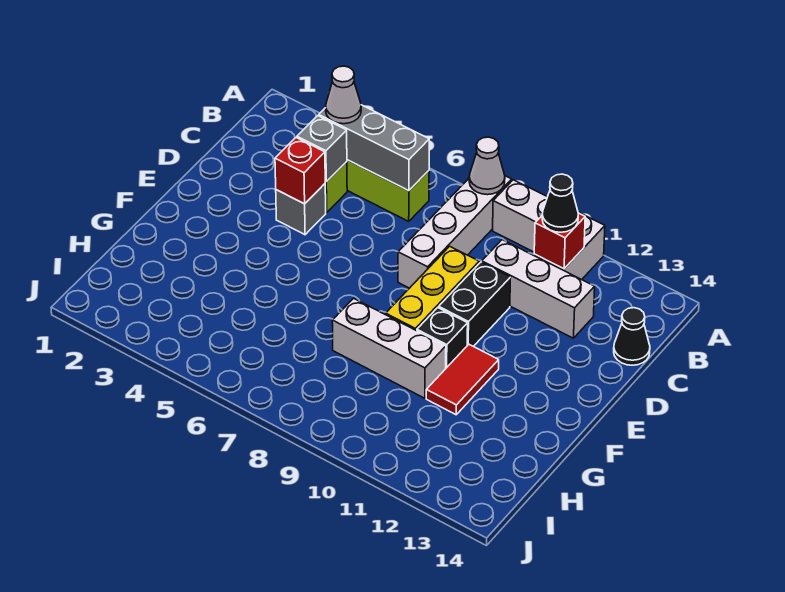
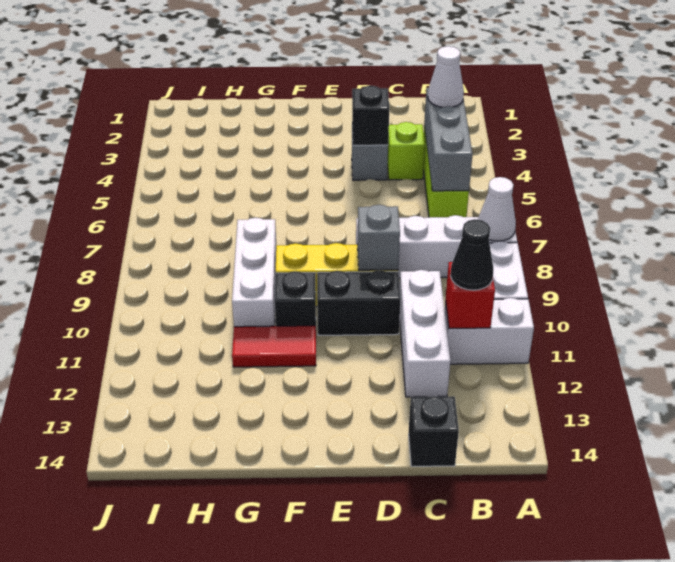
grey brick C4 level 2 -> grey brick D9 level 2
black cone C14 level 1 -> black brick C14 level 1
red brick D4 level 2 -> black brick D4 level 2

